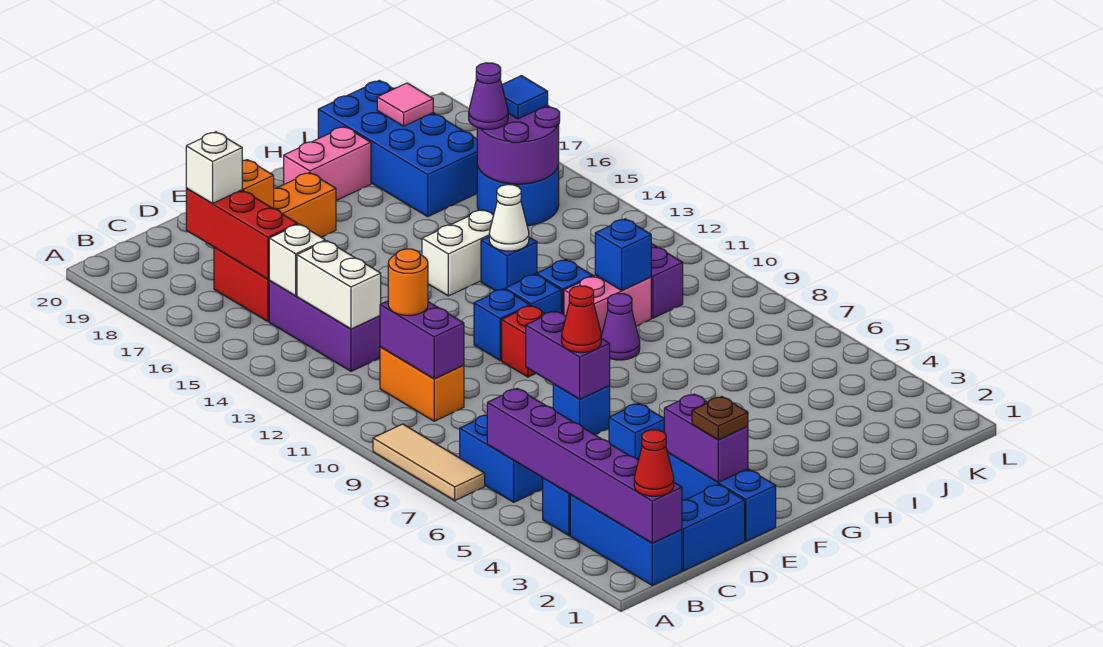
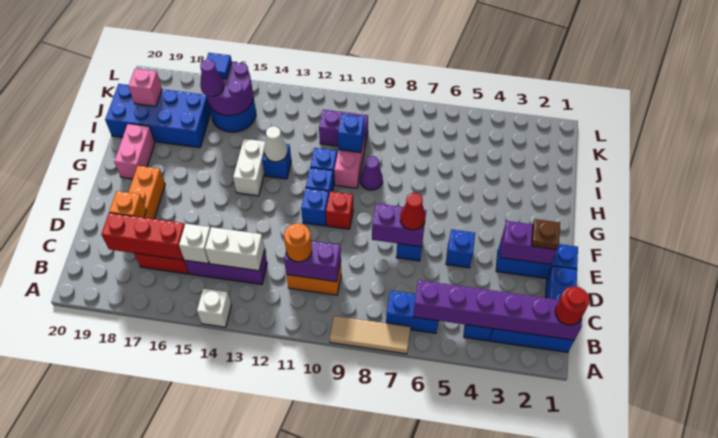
red cone B1 level 3 -> red round brick B1 level 3
white brick C18 level 3 -> white brick A14 level 1
pink tile J19 level 2 -> pink brick J19 level 2

